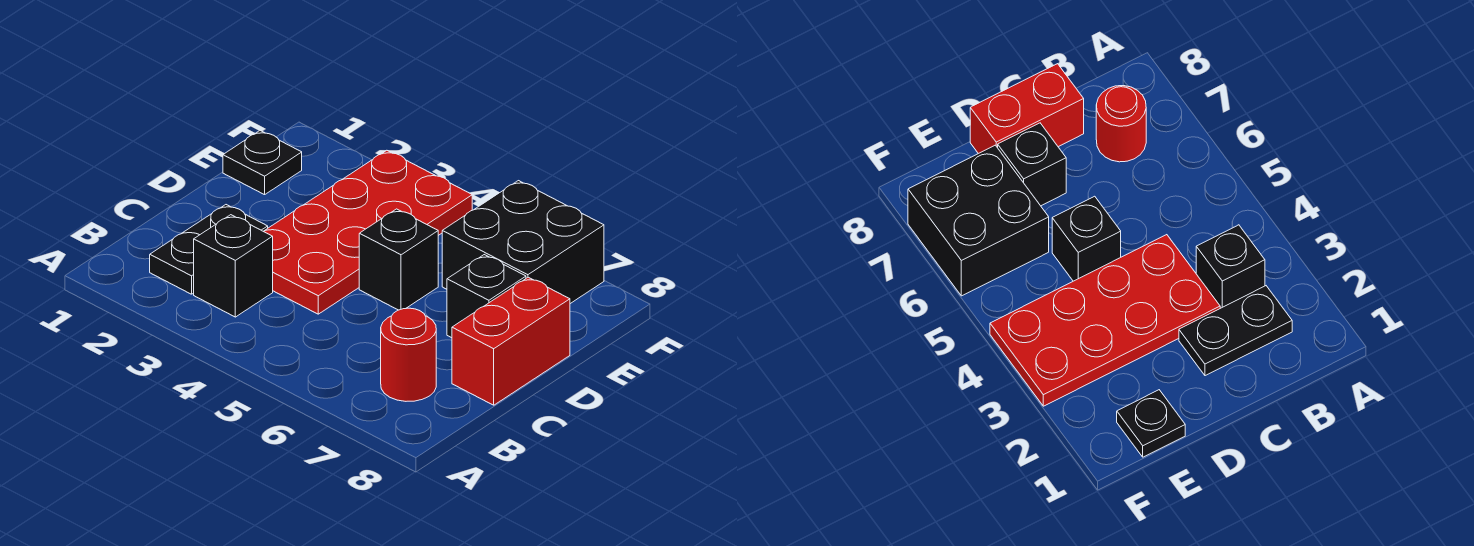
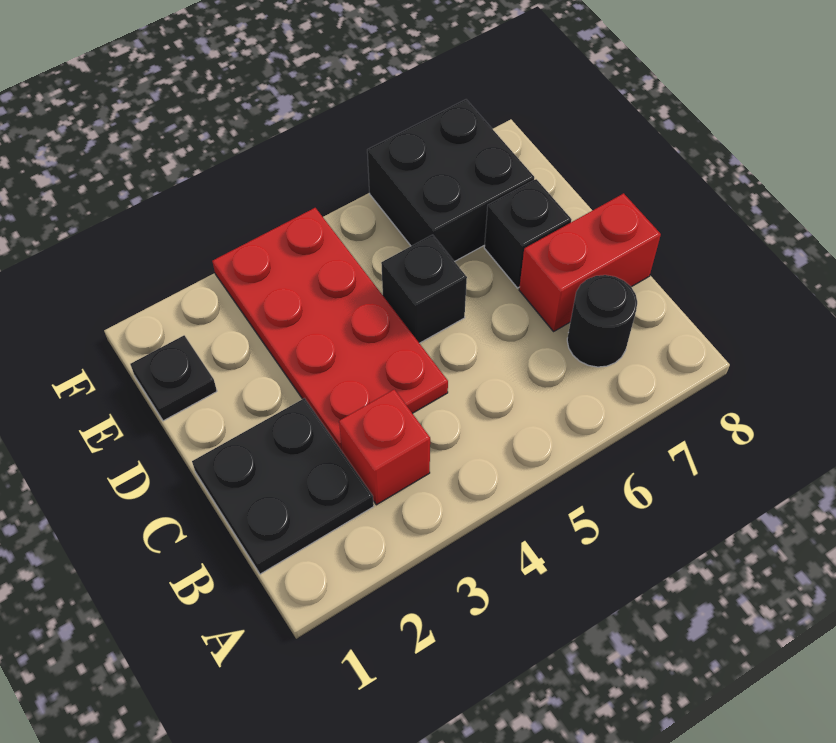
black plate B2:C2 level 1 -> black plate B1:C2 level 1
black brick B3 level 1 -> red brick B3 level 1
red round brick B7 level 1 -> black round brick B7 level 1
red brick C8:D8 level 1 -> red brick C7:C8 level 1

